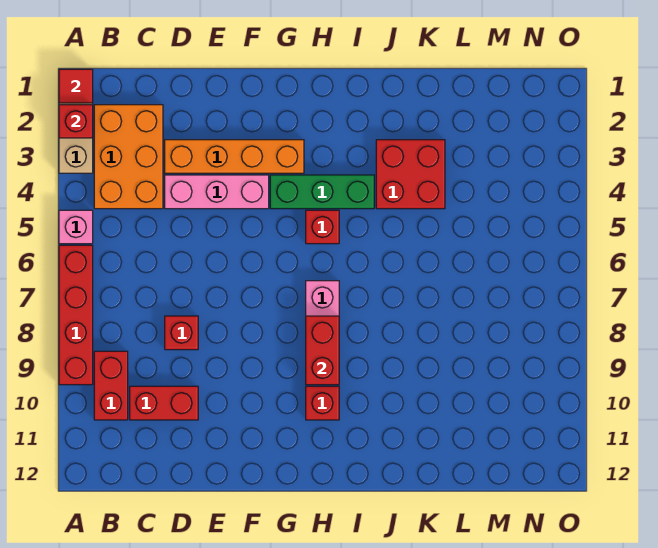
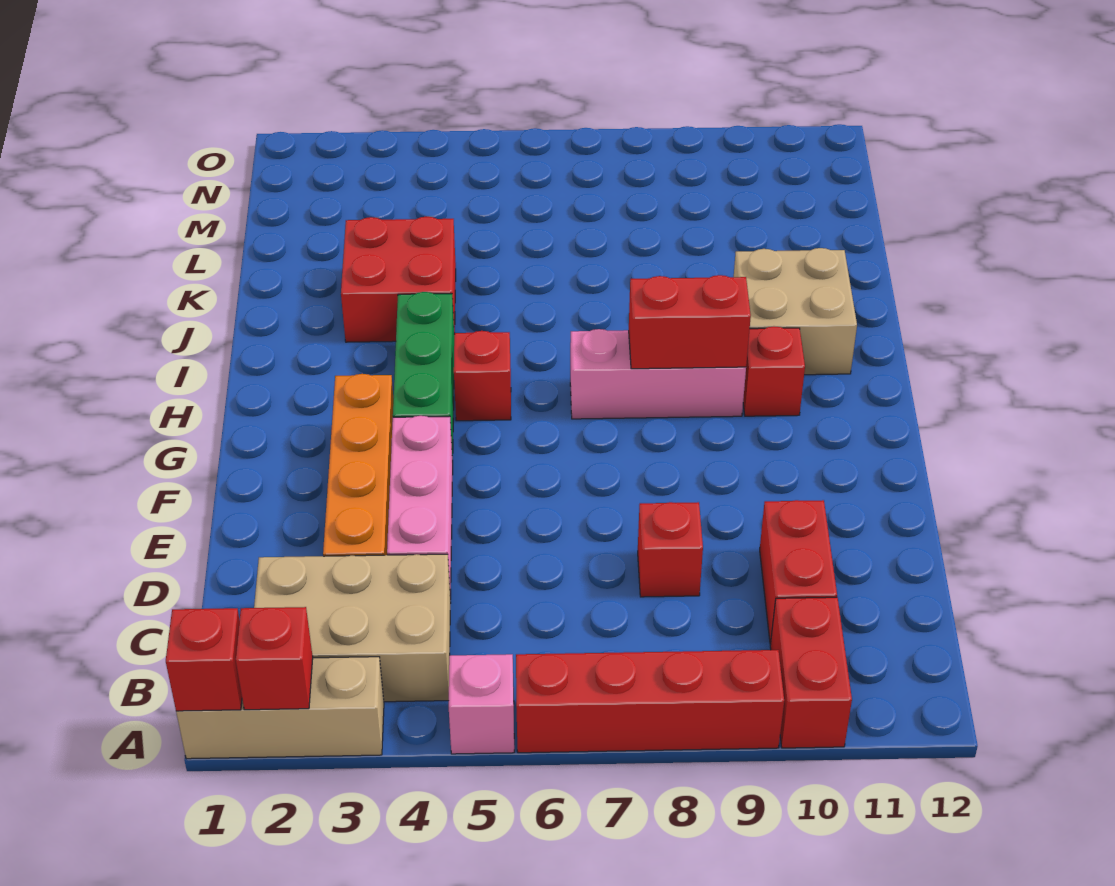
red tile A1 level 2 -> red brick A1 level 2
orange brick B2:C4 level 1 -> tan brick B2:C4 level 1
red brick B9:B10 level 1 -> red brick A10:B10 level 1
none -> tan brick I10:J11 level 1

